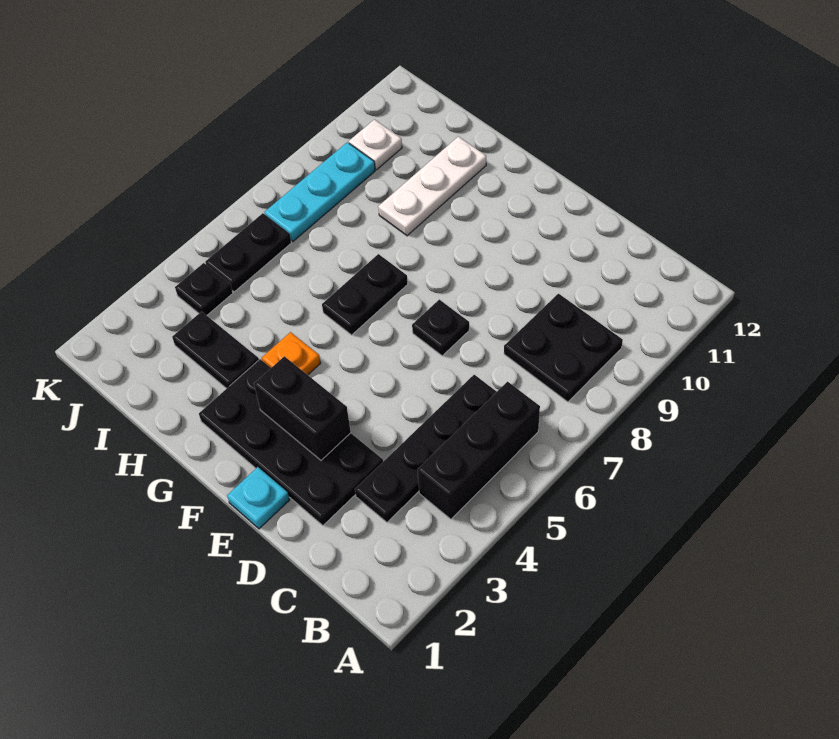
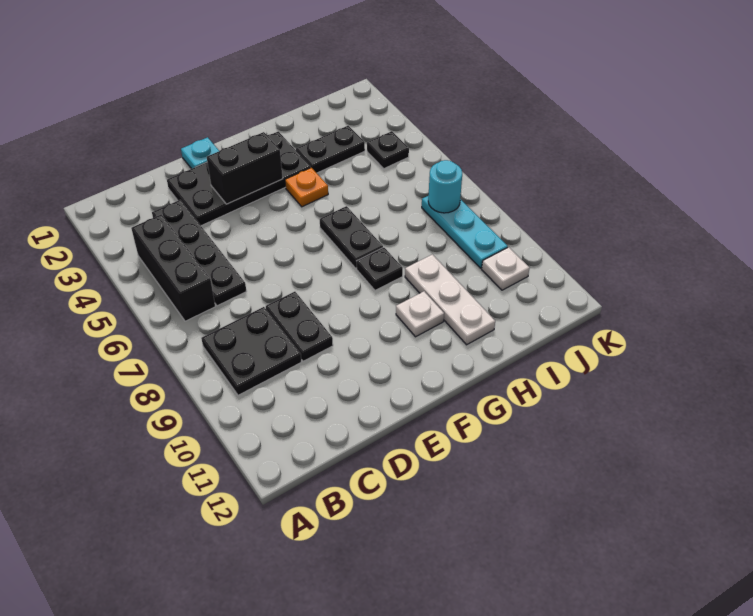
black plate E7 level 1 -> black plate G8 level 1
none -> white plate G10 level 1
black plate J5:J6 level 1 -> black plate D8:D9 level 1
none -> cyan round brick J7 level 2

